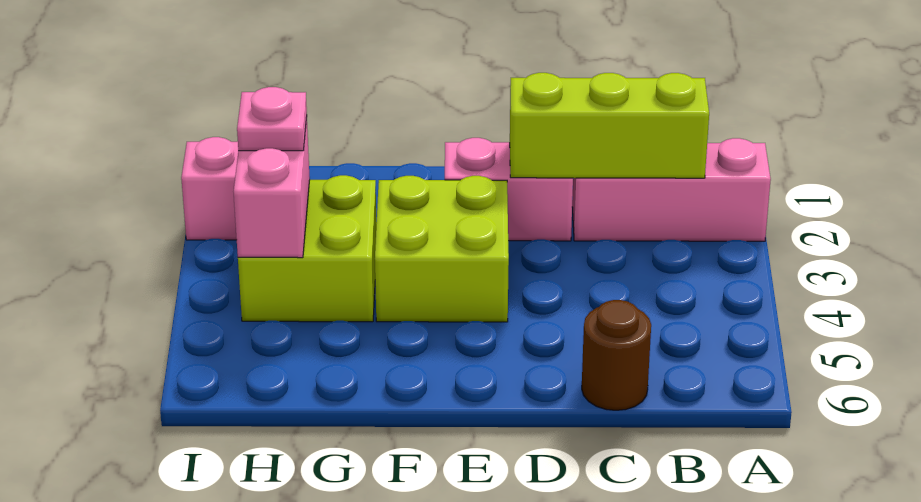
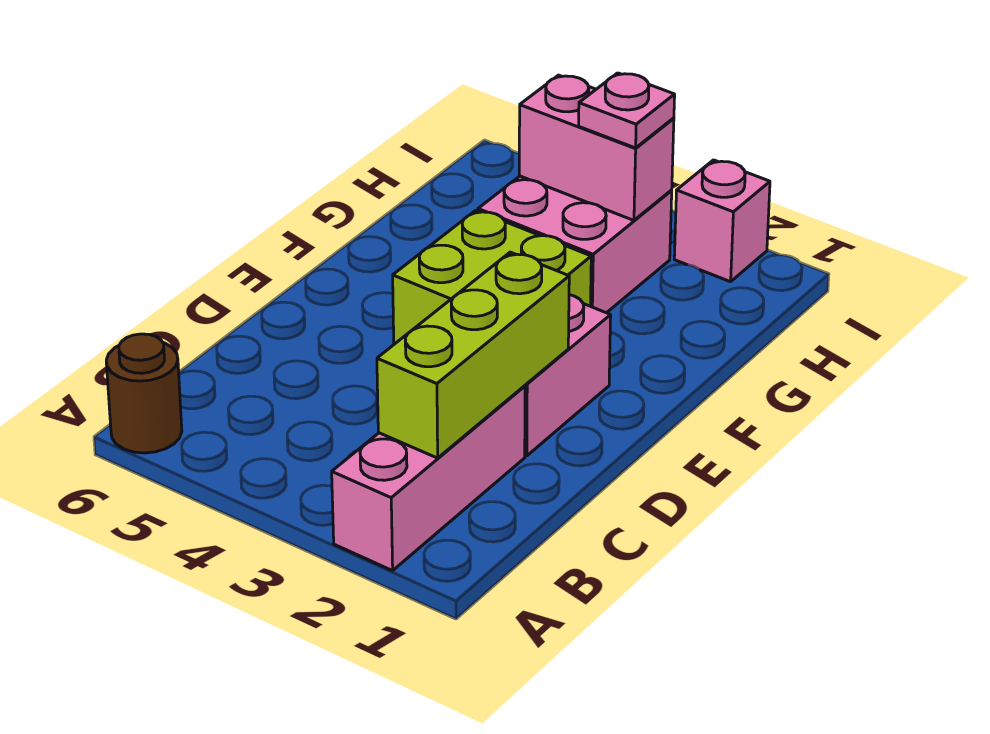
brown round brick C6 level 1 -> brown round brick A6 level 1
lime brick G3:H4 level 1 -> pink brick G3:H4 level 1

